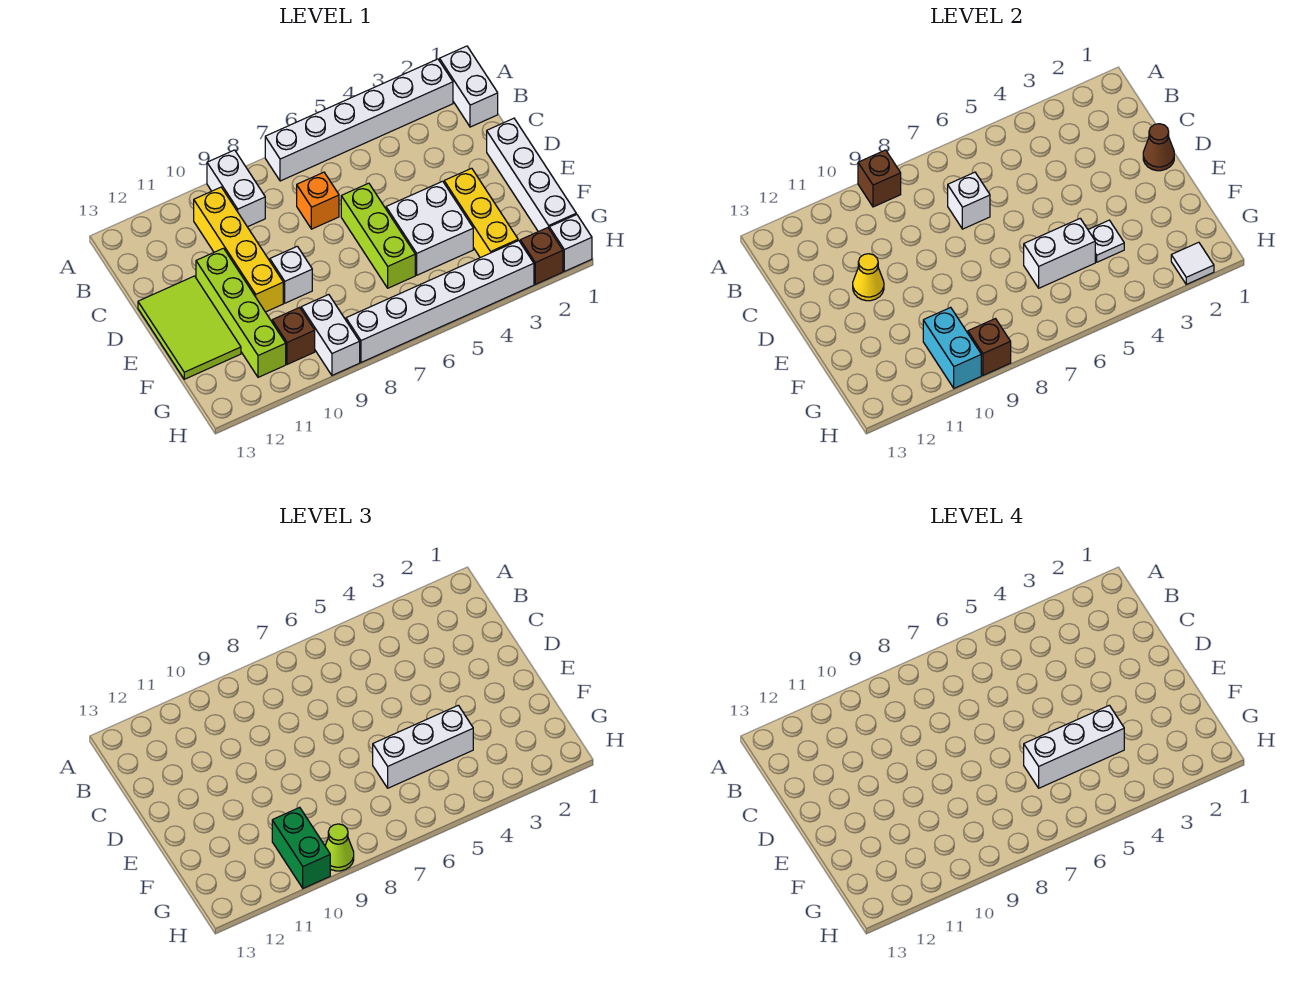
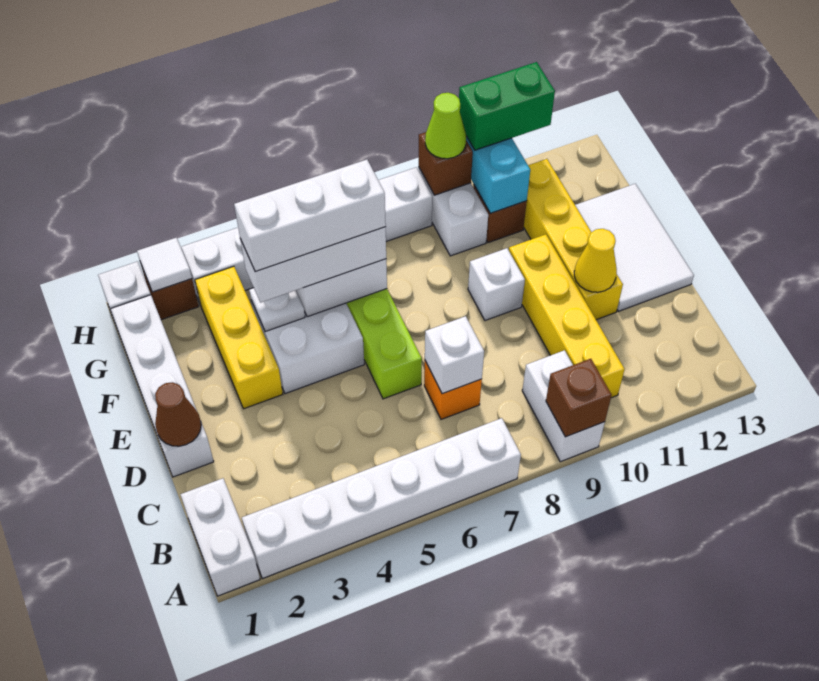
lime brick D11:G11 level 1 -> yellow brick D11:G11 level 1
lime tile D12:F13 level 1 -> white tile D12:F13 level 1
green brick G10:H10 level 3 -> green brick H10:H11 level 3

